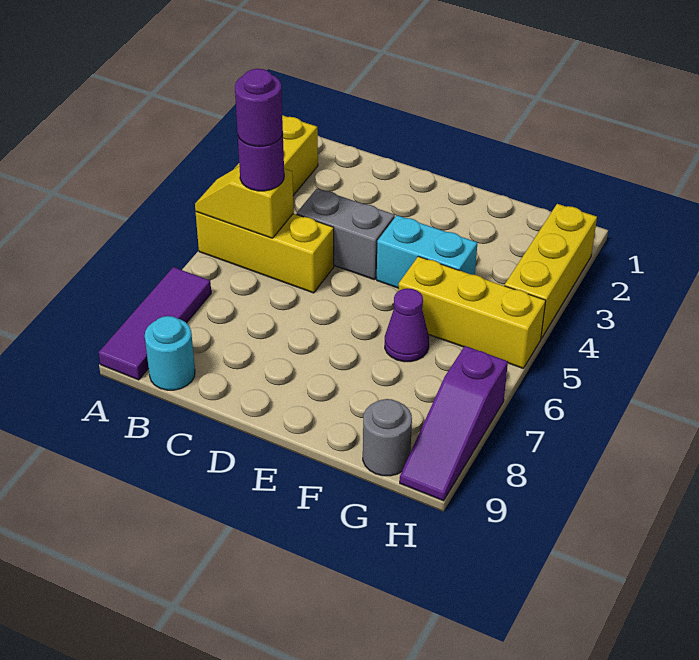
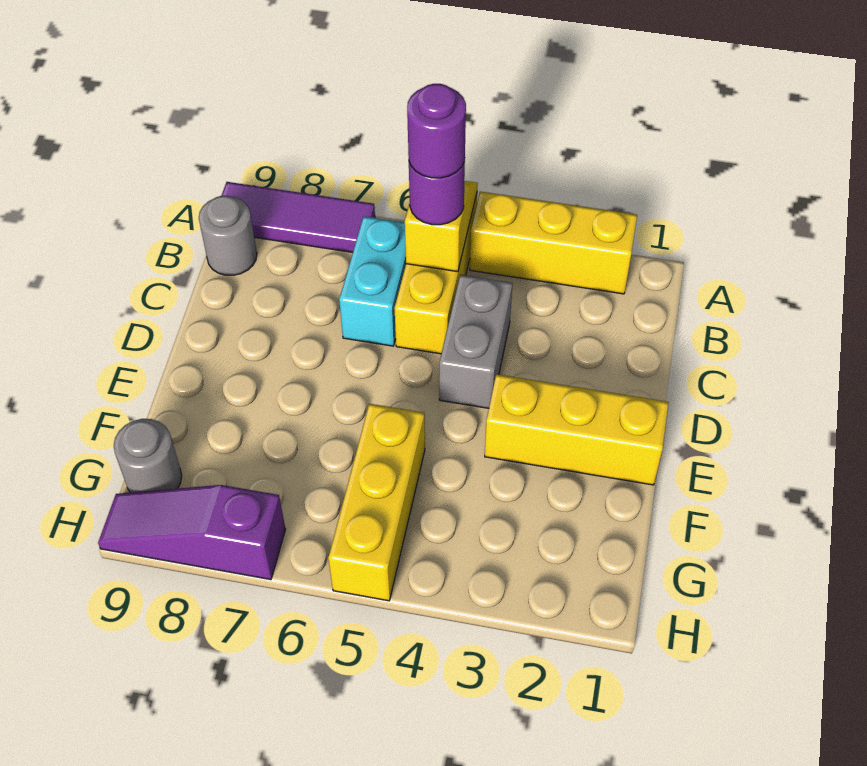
cyan round brick B9 level 1 -> grey round brick B9 level 1
cyan brick E4:F4 level 1 -> cyan brick B6:C6 level 1
purple cone F6 level 1 -> none
yellow brick H2:H4 level 1 -> yellow brick E1:E3 level 1

